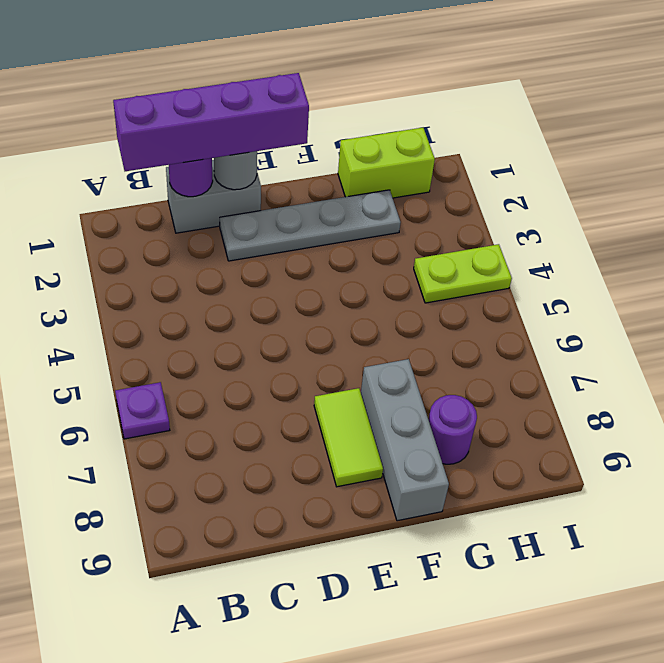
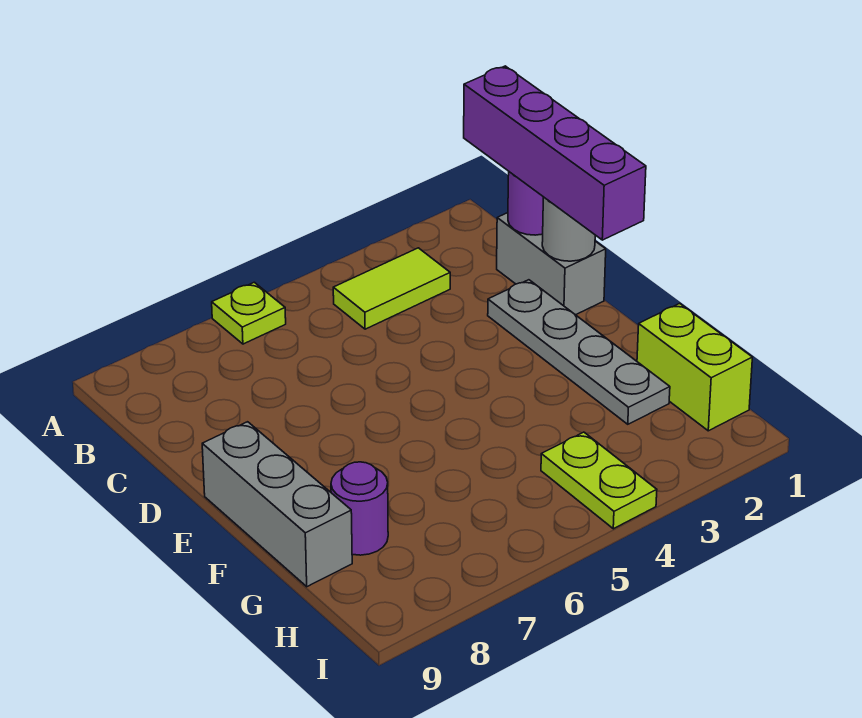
purple plate A6 level 1 -> lime plate A6 level 1
lime tile E7:E8 level 1 -> lime tile B3:B4 level 1
grey brick F7:F9 level 1 -> grey brick E9:G9 level 1

